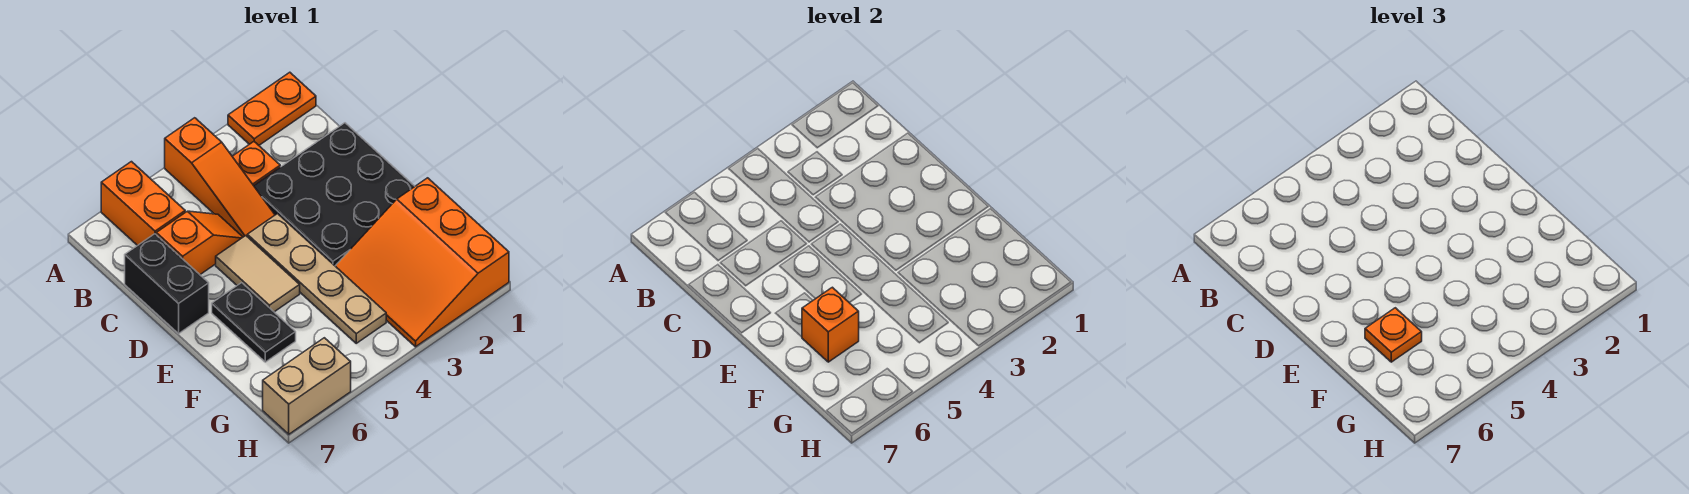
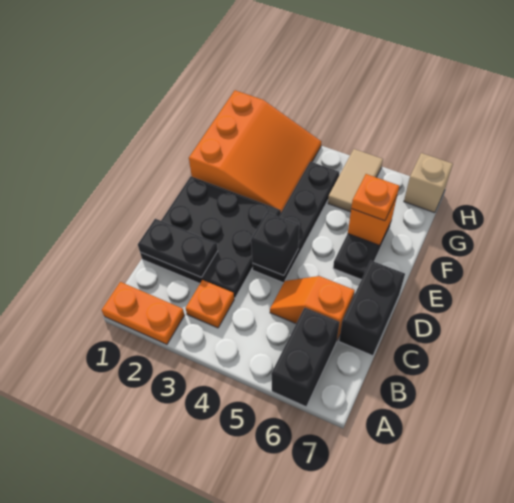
orange slope A4:C4 level 1 top A -> none
orange brick A6:B6 level 1 -> black brick A6:B6 level 1
none -> black plate C1:C2 level 2
tan plate D4:G4 level 1 -> black plate D4:G4 level 1
none -> black brick D4 level 2
tan tile D5:E5 level 1 -> tan tile G5:H5 level 1
tan brick H6:H7 level 1 -> tan brick H7 level 1

